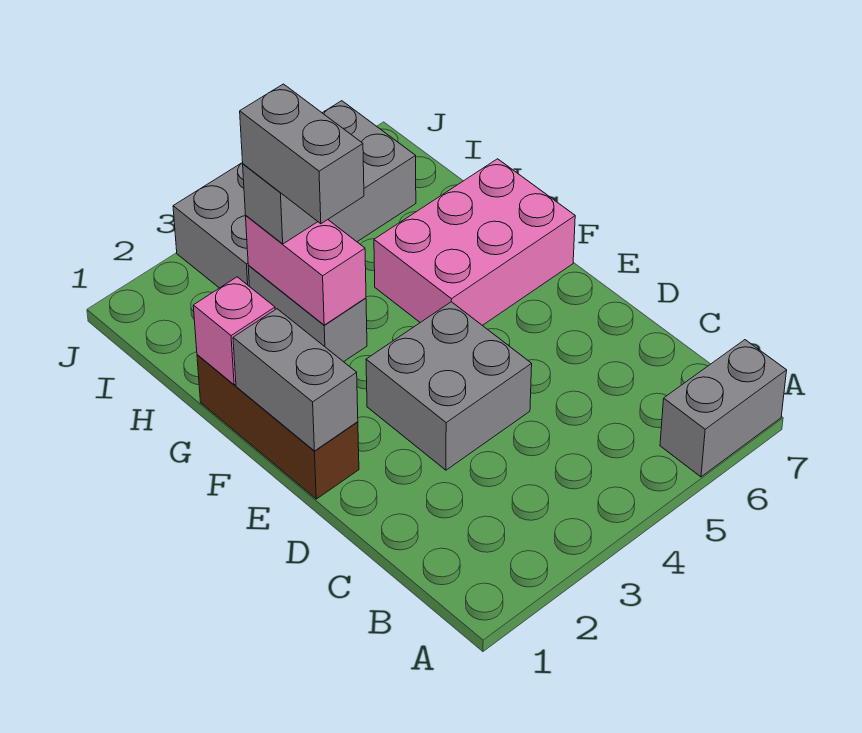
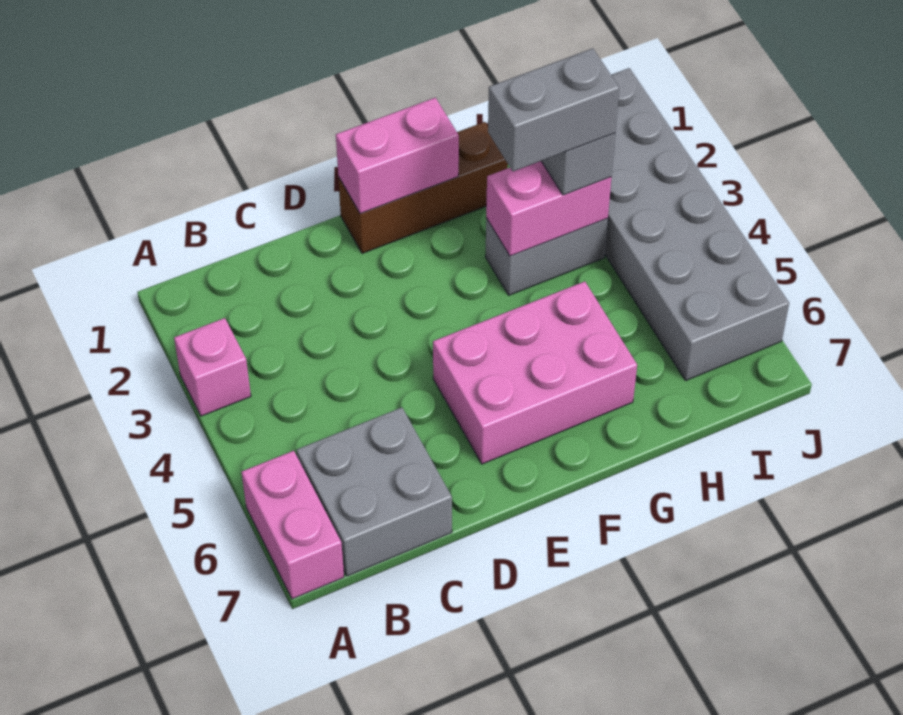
grey brick A6:A7 level 1 -> pink brick A6:A7 level 1
grey brick D3:E4 level 1 -> grey brick B6:C7 level 1
grey brick E1:F1 level 2 -> pink brick E1:F1 level 2
pink brick F5:G7 level 1 -> pink brick E5:G6 level 1
pink brick G1 level 2 -> pink brick A3 level 1
grey brick I3:J6 level 1 -> grey brick I1:J6 level 1

